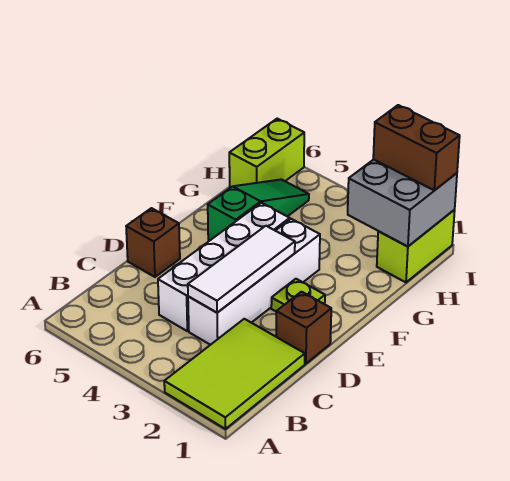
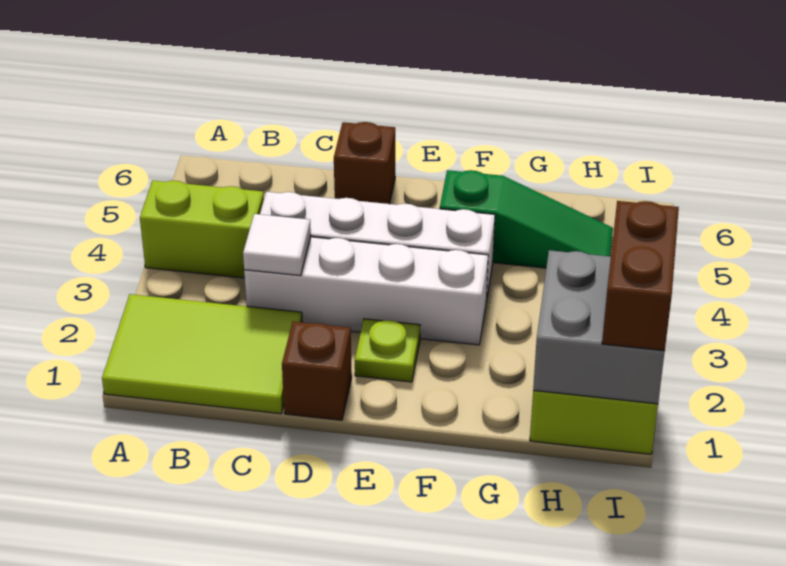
white tile C3:E3 level 2 -> white tile C3 level 2
lime brick H6:I6 level 1 -> lime brick A4:B4 level 1

